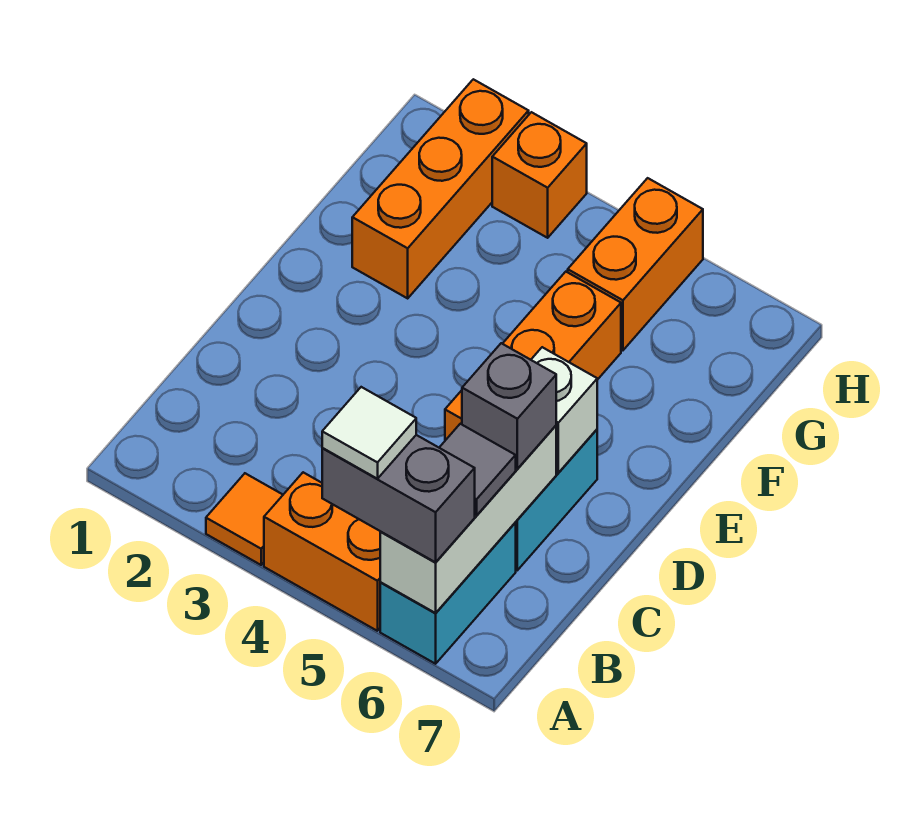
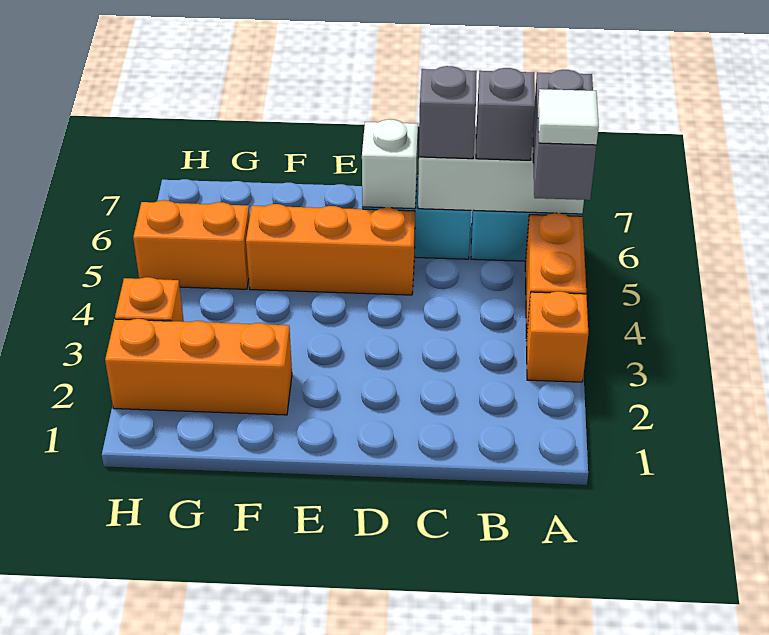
orange tile A3 level 1 -> orange brick A3 level 1
grey tile B6 level 3 -> grey brick B6 level 3

